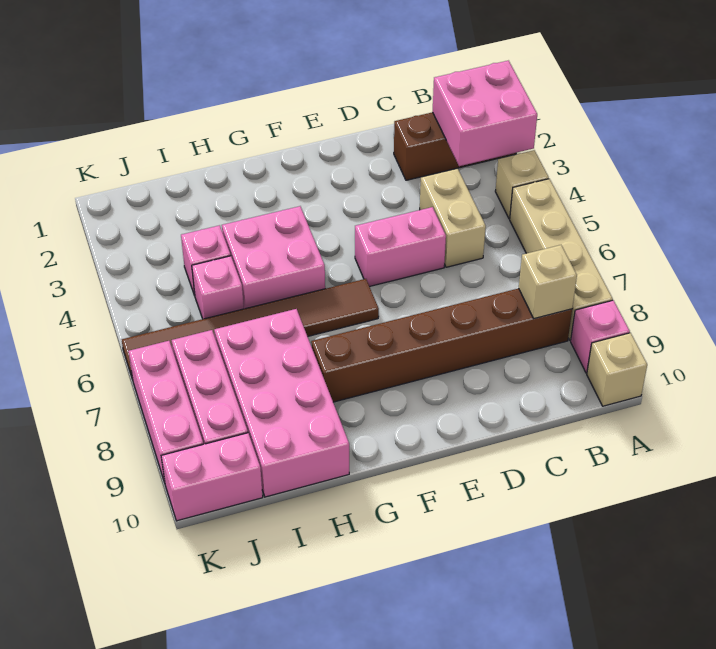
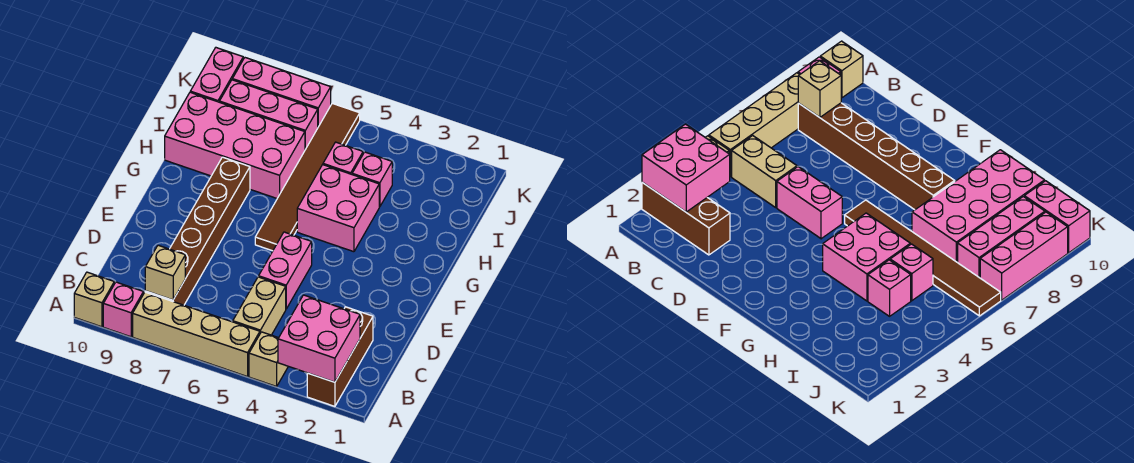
tan brick C4:C5 level 1 -> tan brick B5:C5 level 1

